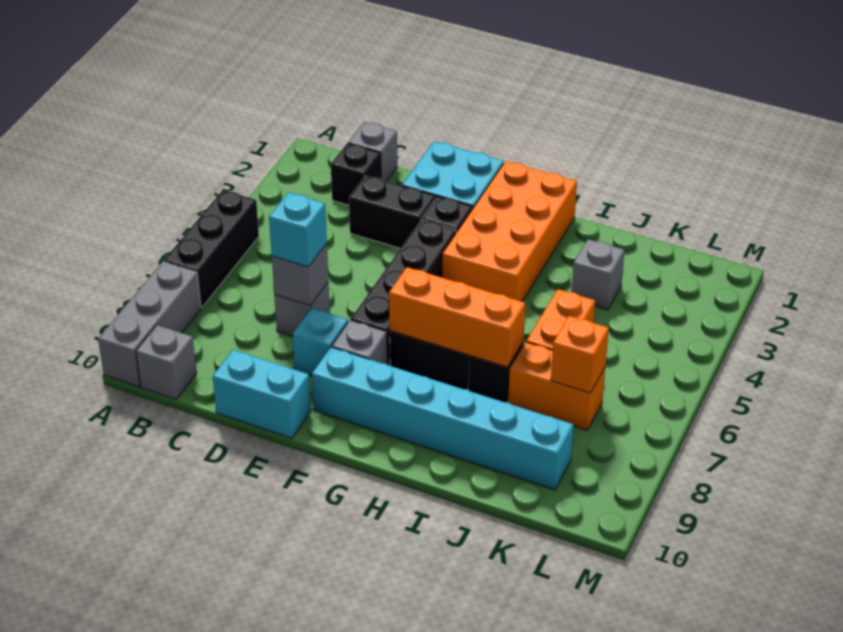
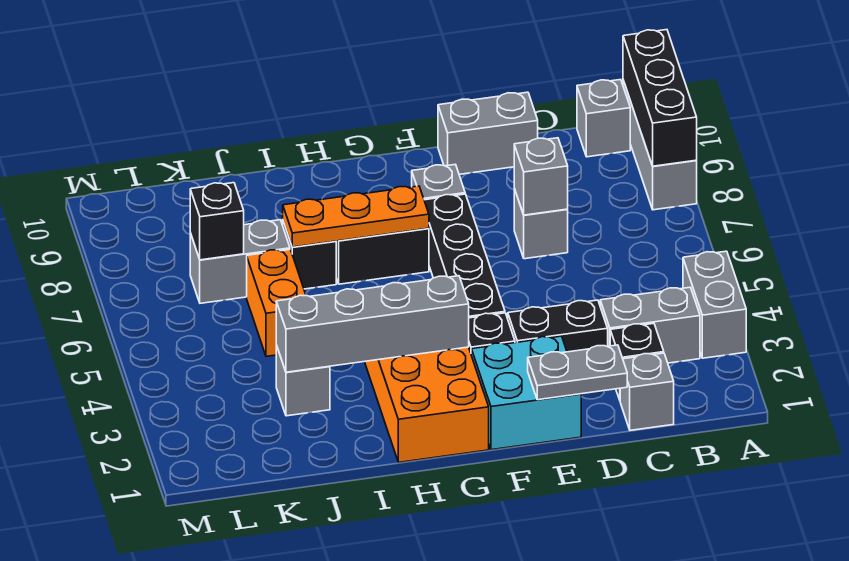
none -> grey brick A3:A4 level 1
black brick A5:A7 level 1 -> black brick A8:A10 level 2
none -> grey brick B3:C3 level 1
none -> grey plate D1:E1 level 2
cyan brick D7 level 3 -> none
cyan brick D10:E10 level 1 -> grey brick D10:E10 level 1
cyan brick E8 level 1 -> none
cyan brick F9:K9 level 1 -> none
none -> grey brick G3:J3 level 2
orange brick G7:I7 level 2 -> orange plate G7:I7 level 2
orange brick J7:K7 level 1 -> grey brick J7:K7 level 1
orange brick K7 level 2 -> black brick K7 level 2

